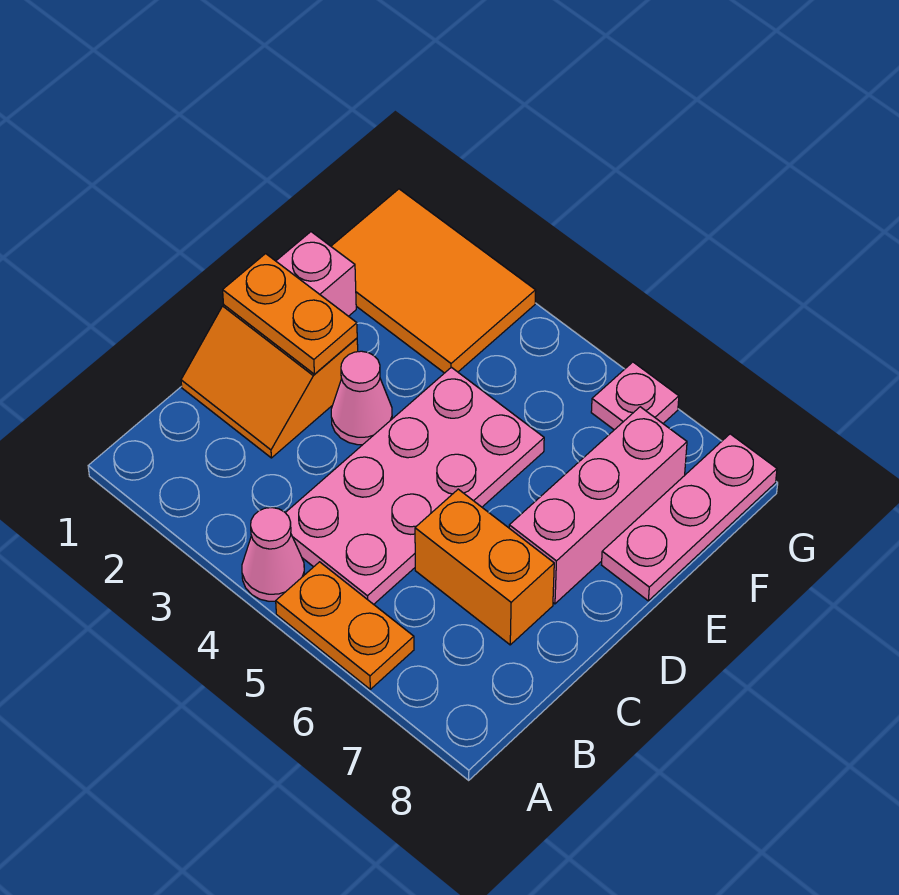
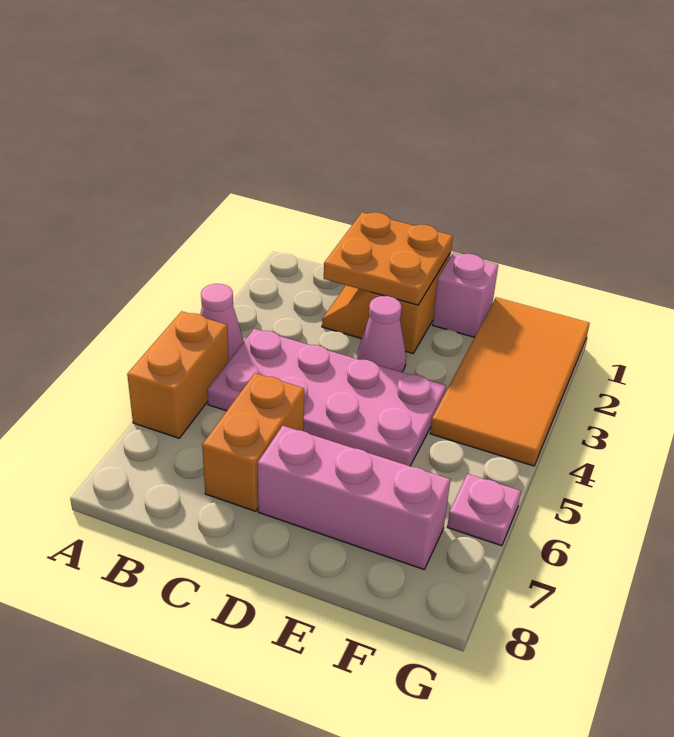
orange plate A5:A6 level 1 -> orange brick A5:A6 level 1
orange plate D1:D2 level 2 -> orange plate C1:D2 level 2
pink plate E8:G8 level 1 -> none
orange tile F1:G3 level 1 -> orange tile F1:G4 level 1

